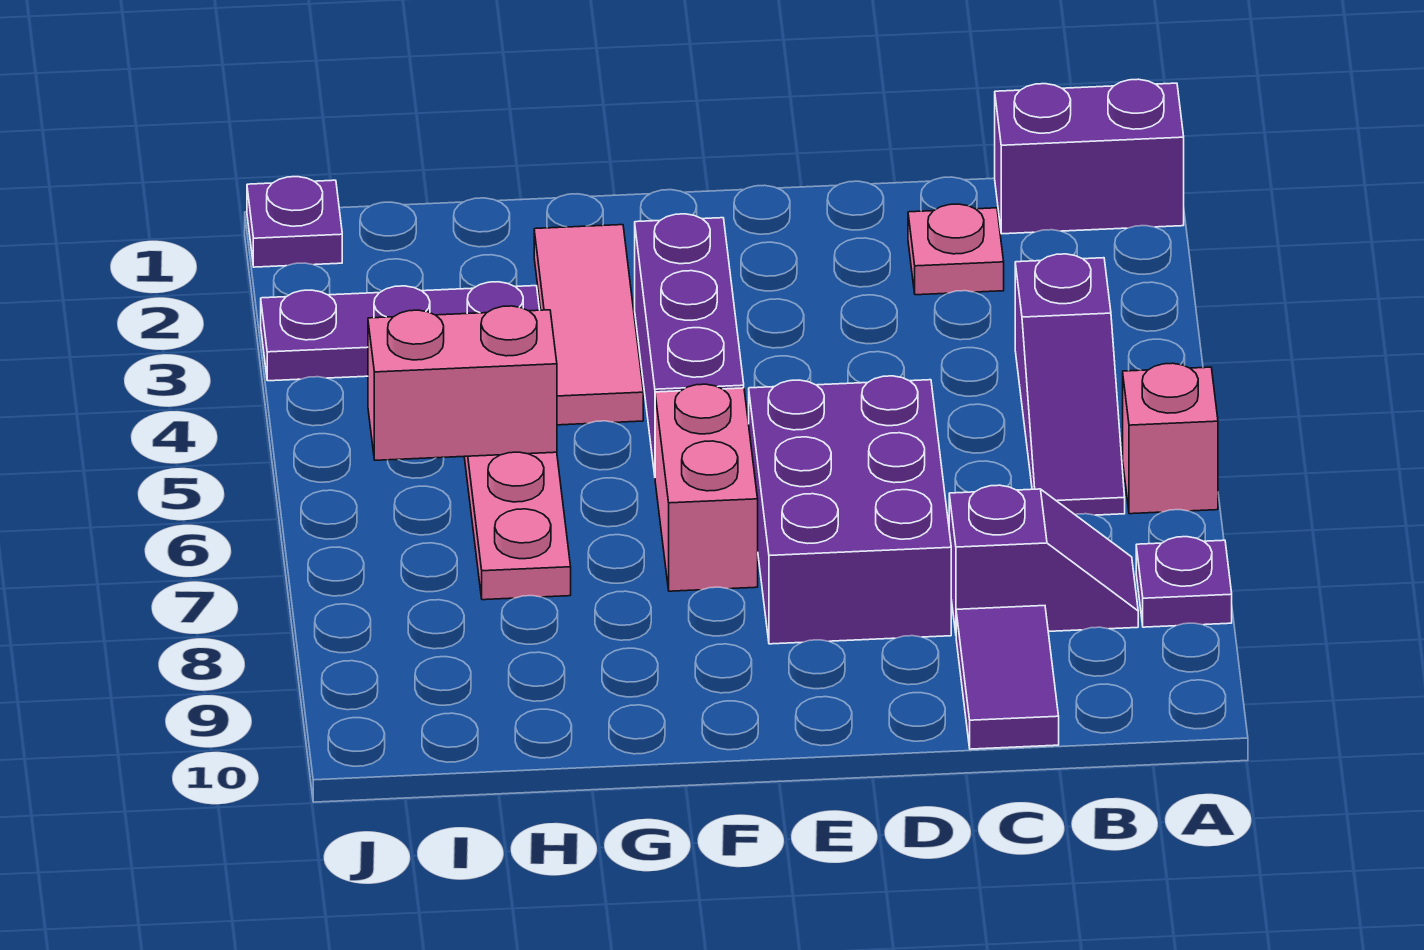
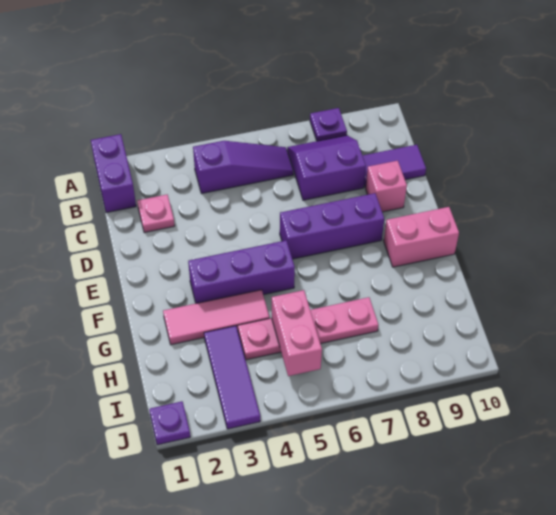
pink brick A6 level 1 -> pink brick D9 level 1
purple slope B8:C8 level 1 top C -> purple slope B7:C8 level 1 top C
purple brick D6:E8 level 1 -> purple brick E6:E8 level 1
pink brick F6:F7 level 1 -> pink brick F9:F10 level 1
purple plate H3:J3 level 1 -> purple tile H3:J3 level 1

